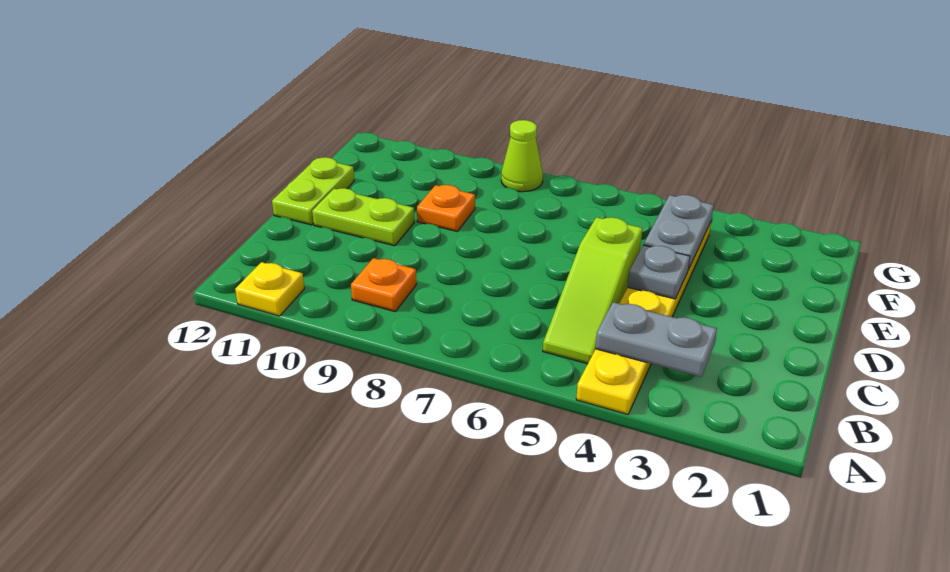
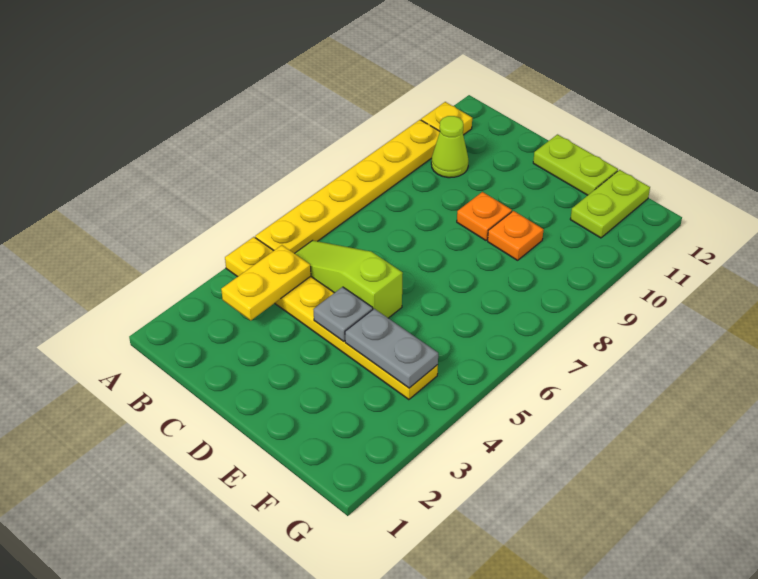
none -> yellow plate A5:A10 level 1
grey plate B3:B4 level 2 -> yellow plate B3:B4 level 2
orange plate B9 level 1 -> orange plate D9 level 1
lime plate D10:D11 level 1 -> lime plate F11:F12 level 1
lime cone G8 level 1 -> lime cone B10 level 1

